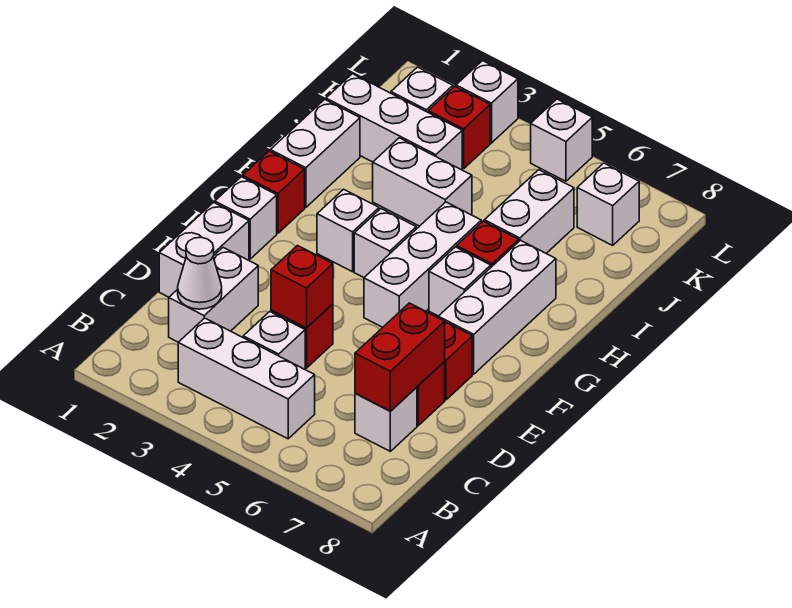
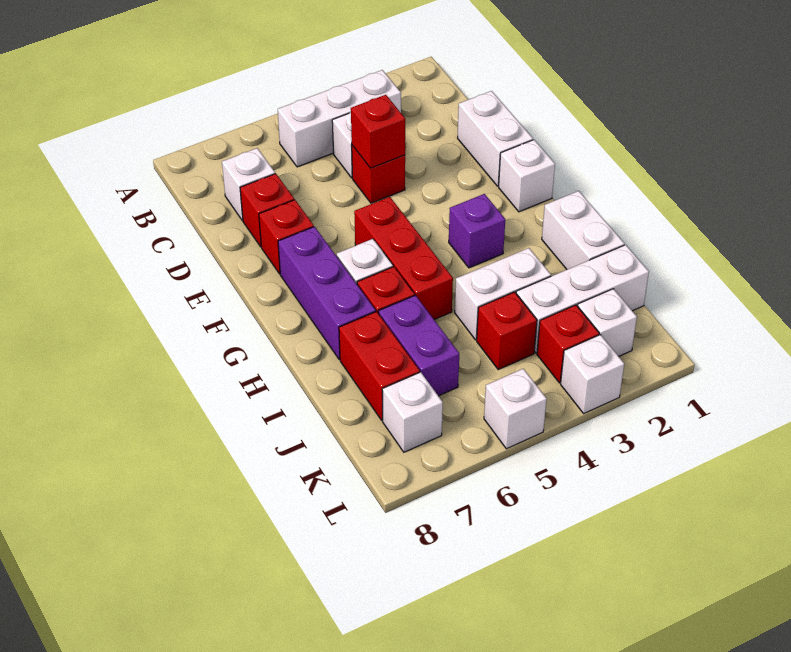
white brick C2:D2 level 1 -> none
white cone C2 level 2 -> none
red brick C7:D7 level 2 -> red brick I7:J7 level 1
white brick F5:H5 level 1 -> red brick F5:H5 level 1
white brick F7:H7 level 1 -> purple brick F7:H7 level 1
red brick G1 level 1 -> red brick J4 level 1
white brick G3 level 1 -> purple brick G3 level 1
white brick G4 level 1 -> none
white brick I6:J6 level 1 -> purple brick I6:J6 level 1

